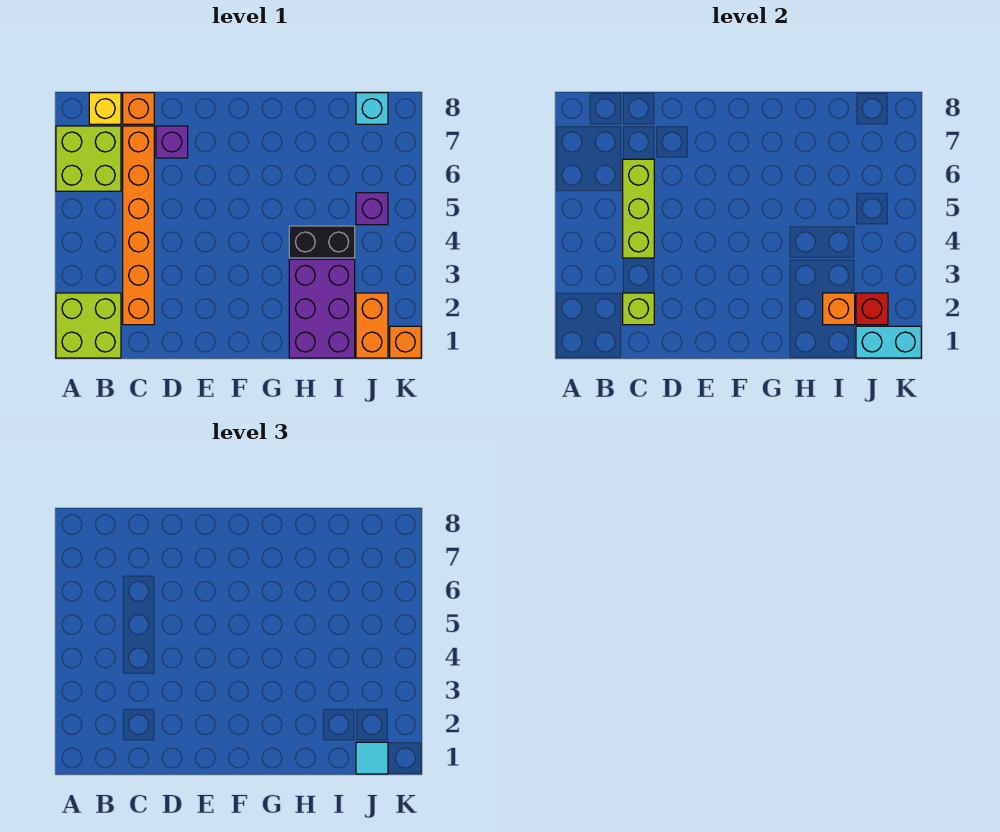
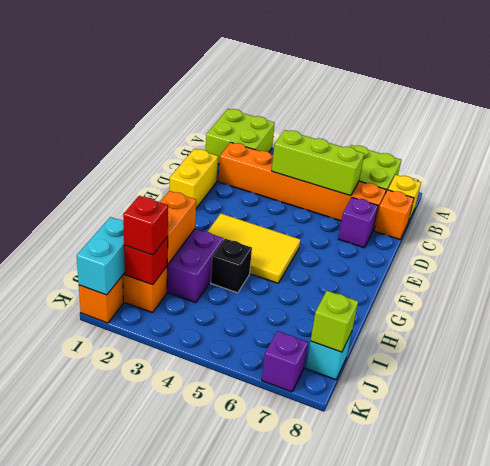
lime brick C2 level 2 -> lime brick J8 level 2
none -> yellow brick D1:E1 level 1
none -> yellow tile F3:G5 level 1
black brick H4:I4 level 1 -> black brick H4 level 1
orange brick I2 level 2 -> orange brick H2:I2 level 2
cyan tile J1 level 3 -> none
none -> red brick J2 level 3
purple brick J5 level 1 -> purple brick K7 level 1

